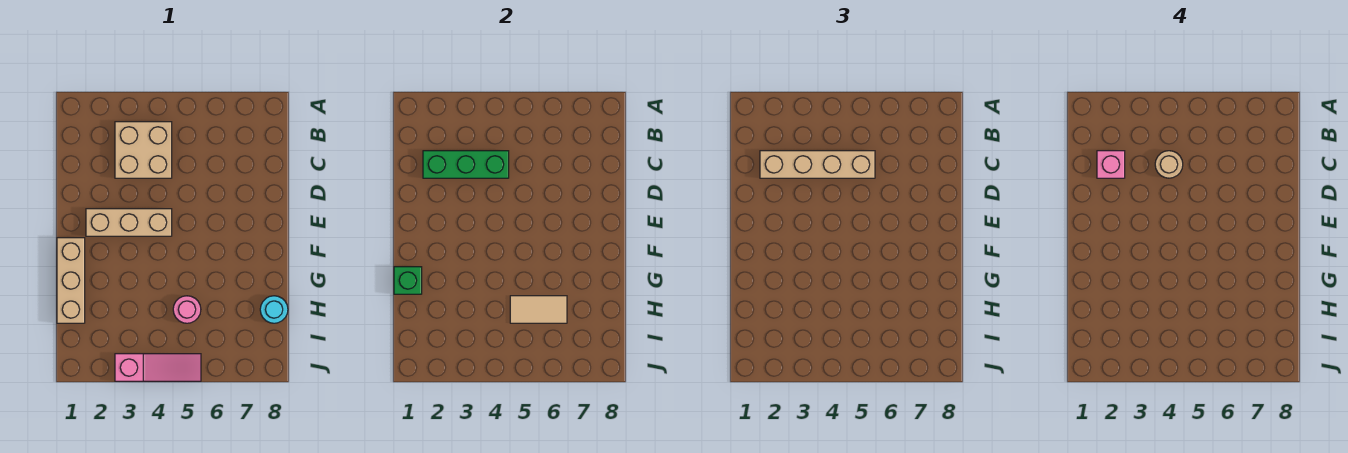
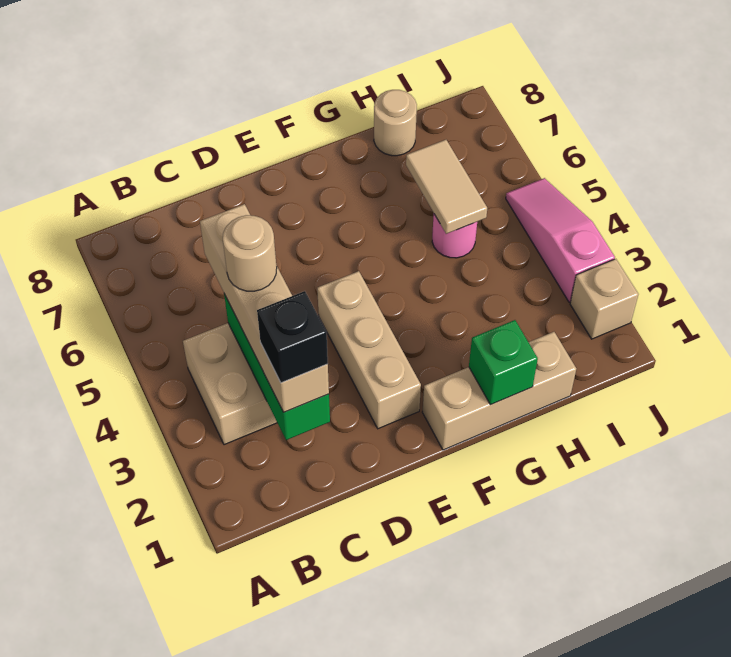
pink brick C2 level 4 -> black brick C2 level 4
cyan round brick H8 level 1 -> tan round brick H8 level 1
none -> tan brick J2 level 1

